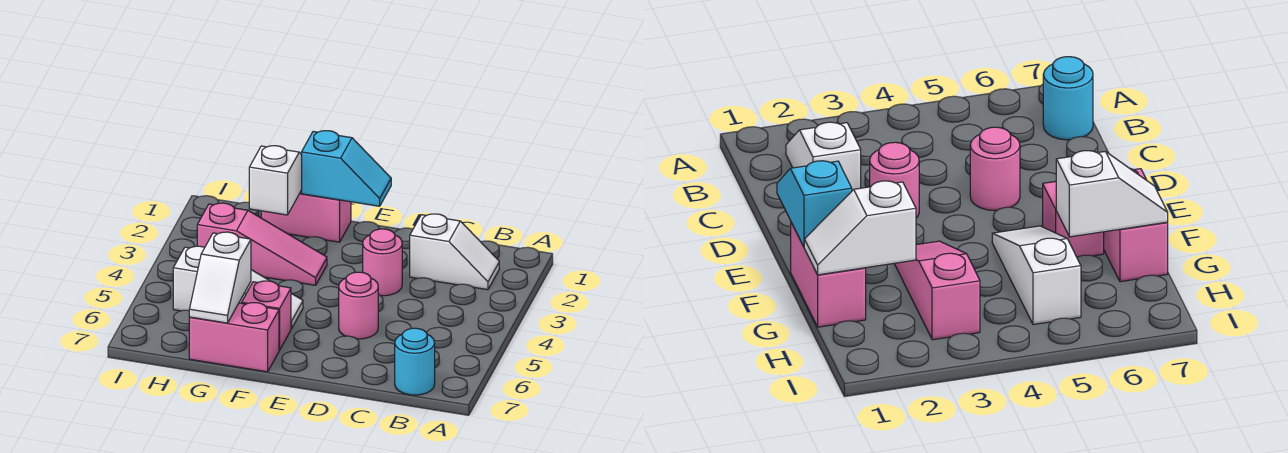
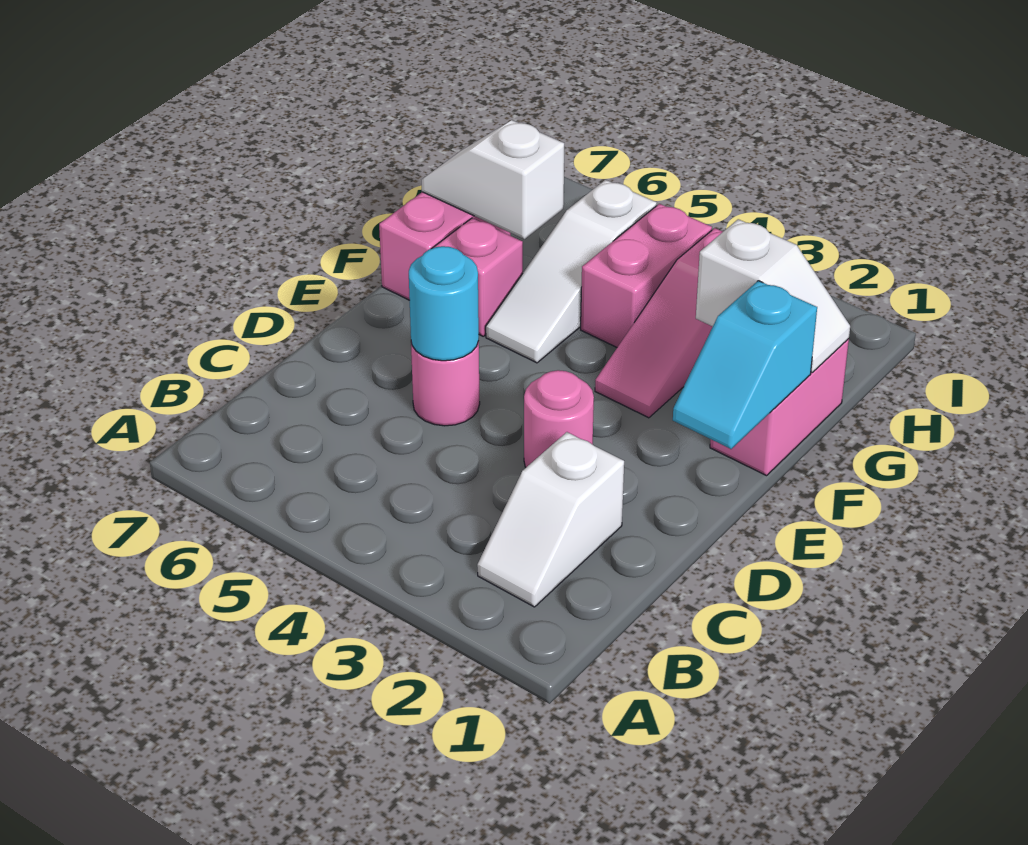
cyan round brick B7 level 1 -> cyan round brick D5 level 2
none -> pink brick G4:H4 level 1

